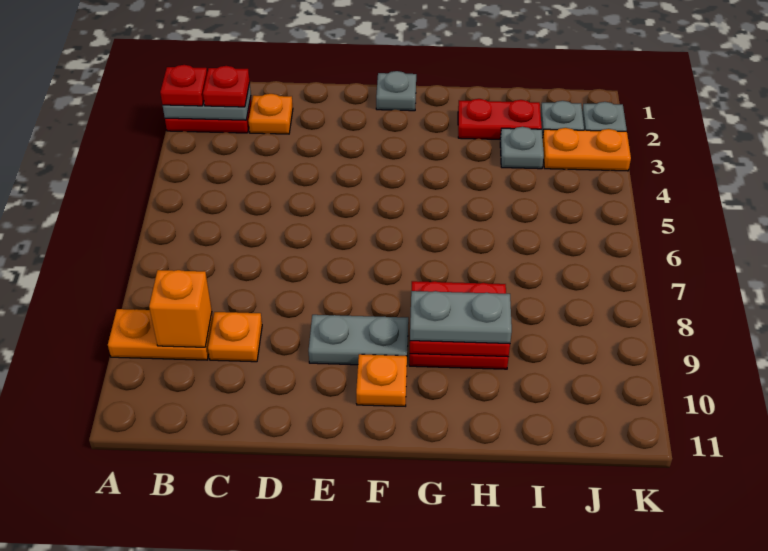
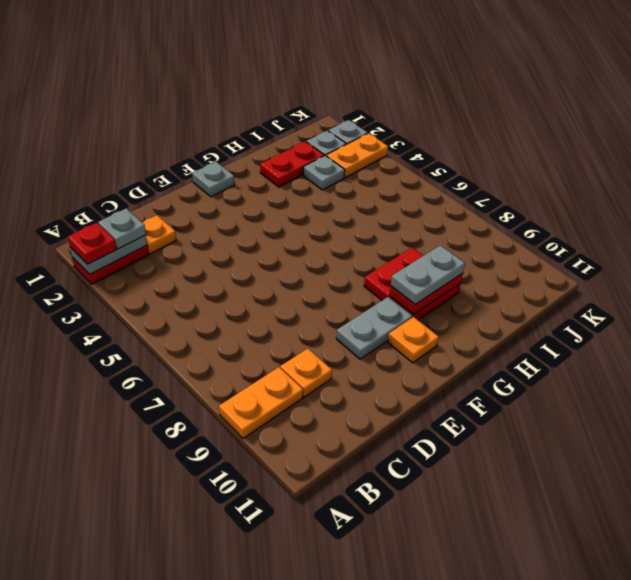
red plate B2 level 3 -> grey plate B2 level 3
orange brick B9 level 2 -> none

